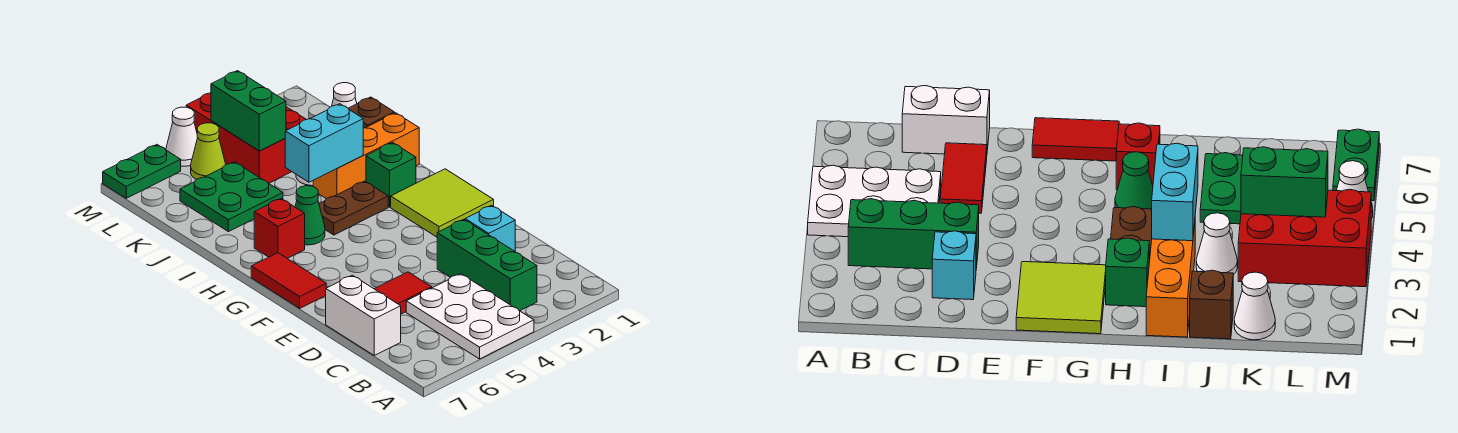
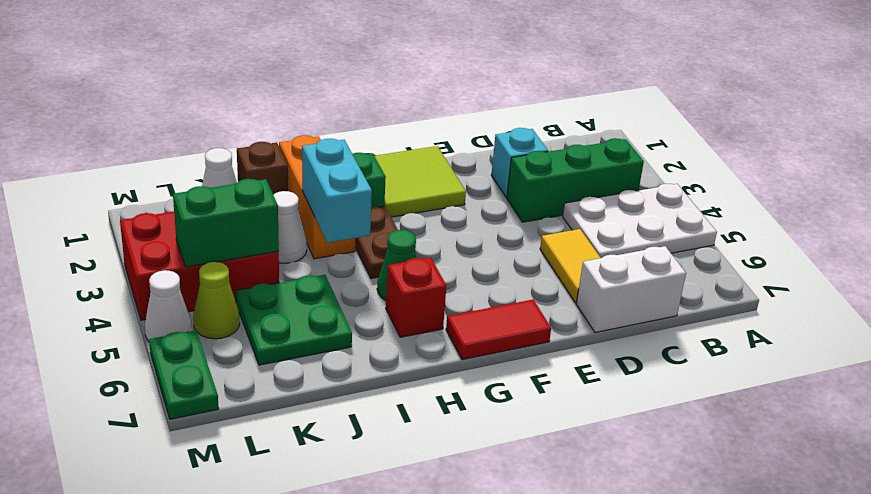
red tile D5:D6 level 1 -> yellow tile D5:D6 level 1

